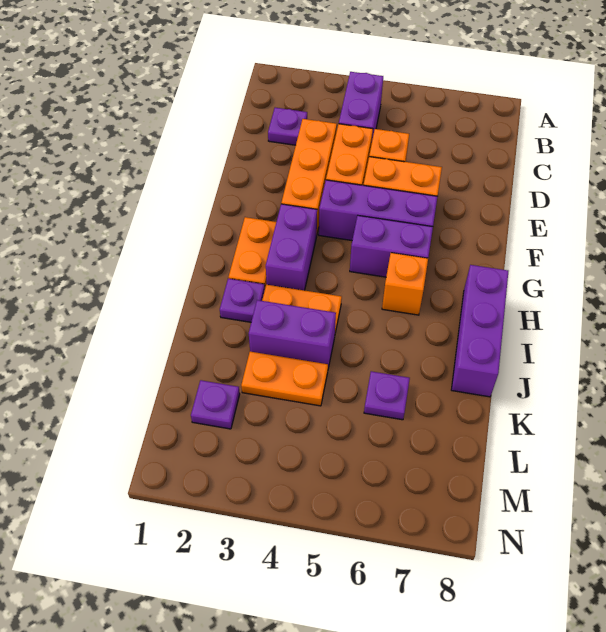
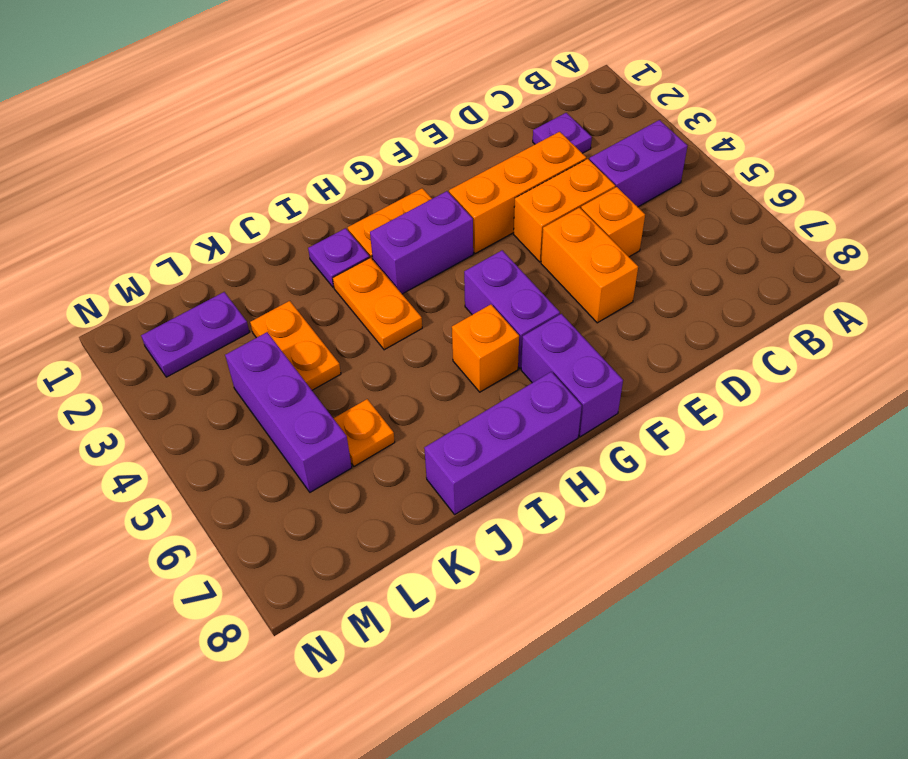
purple brick F4:F6 level 1 -> purple brick L4:L6 level 1
purple brick J3:J4 level 1 -> purple brick G7:G8 level 1
purple plate K6 level 1 -> orange plate K6 level 1
purple plate L2 level 1 -> purple plate L2:M2 level 1

